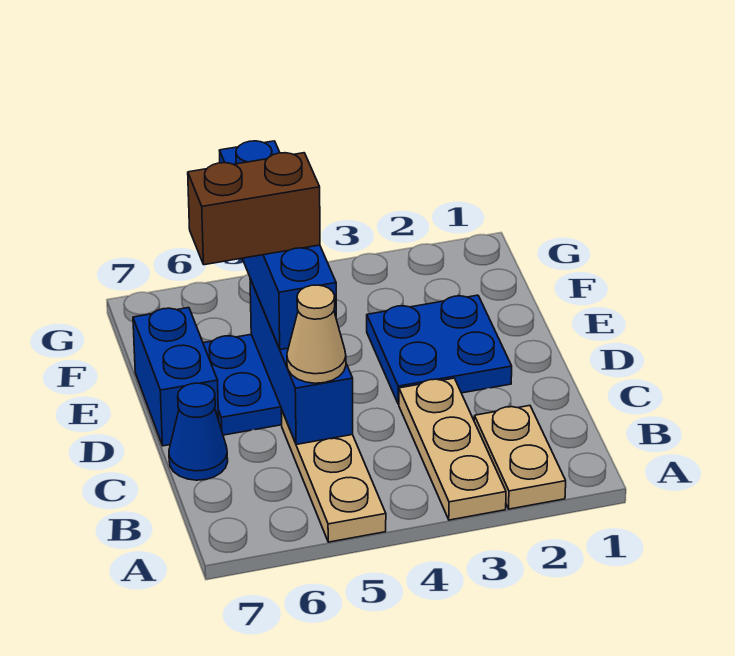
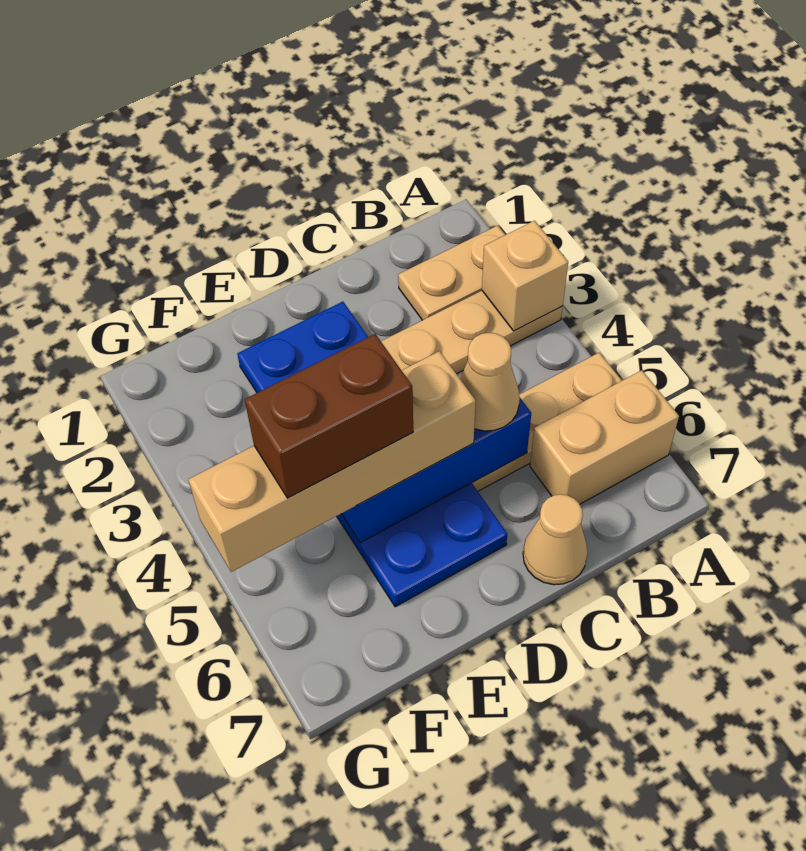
none -> tan brick A3 level 2
none -> tan brick A6:B6 level 1
blue cone C7 level 1 -> tan cone C7 level 1
blue brick D5:G5 level 3 -> tan brick D5:G5 level 3
blue brick D7:E7 level 1 -> none
brown brick E5:E6 level 4 -> brown brick E5:F5 level 4

